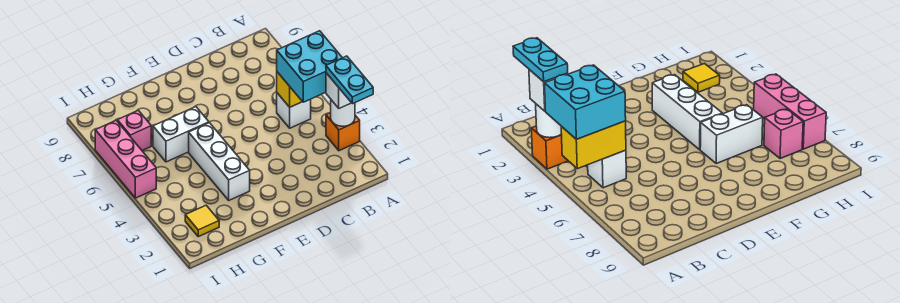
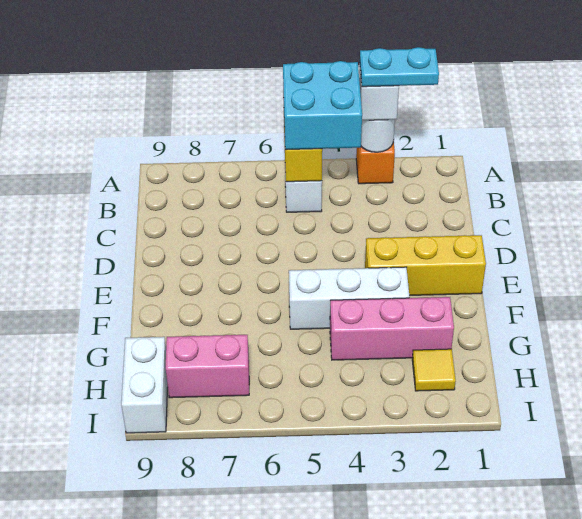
none -> yellow brick E1:E3 level 1
white brick F6:G6 level 1 -> white brick H9:I9 level 1
pink brick H7 level 1 -> pink brick H7:H8 level 1
pink brick I5:I7 level 1 -> pink brick G2:G4 level 1

